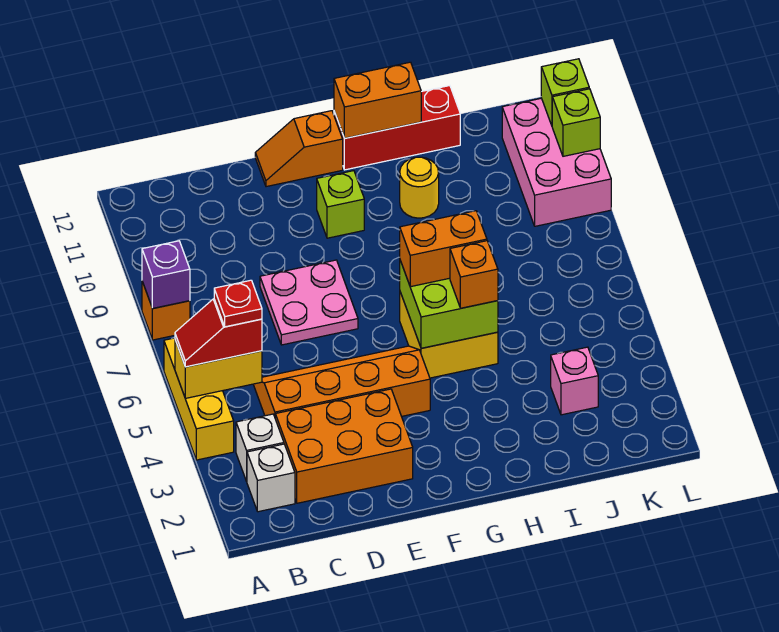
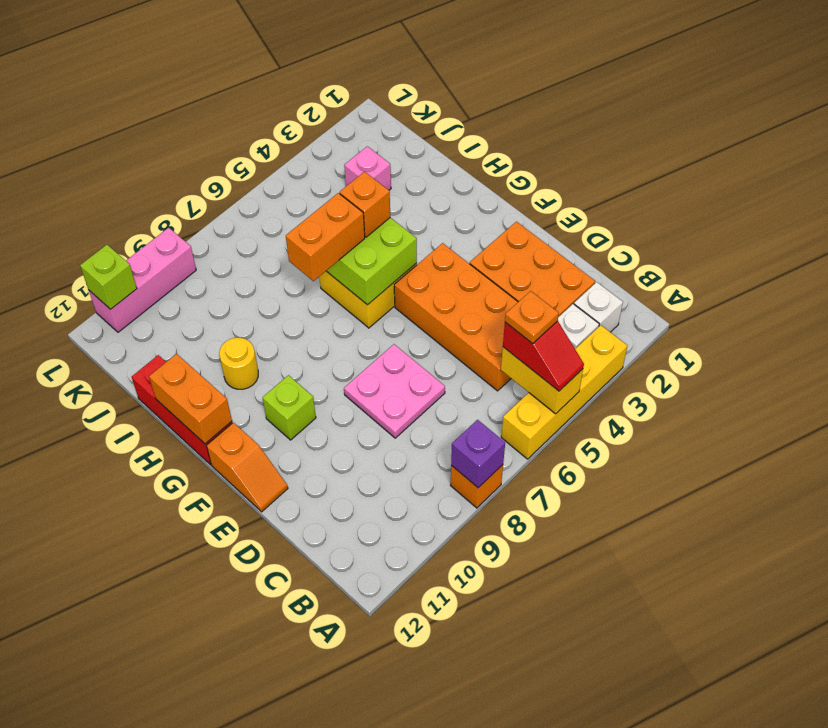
yellow brick A4:A6 level 1 -> yellow brick A3:A6 level 1
red plate B5 level 4 -> orange plate B5 level 4
orange slope C4:F5 level 1 top 4 -> orange brick C4:F5 level 1
orange brick G6:H6 level 3 -> orange brick H6:H7 level 3
pink brick K9:L11 level 1 -> pink brick L9:L11 level 1
lime brick L10 level 2 -> none

